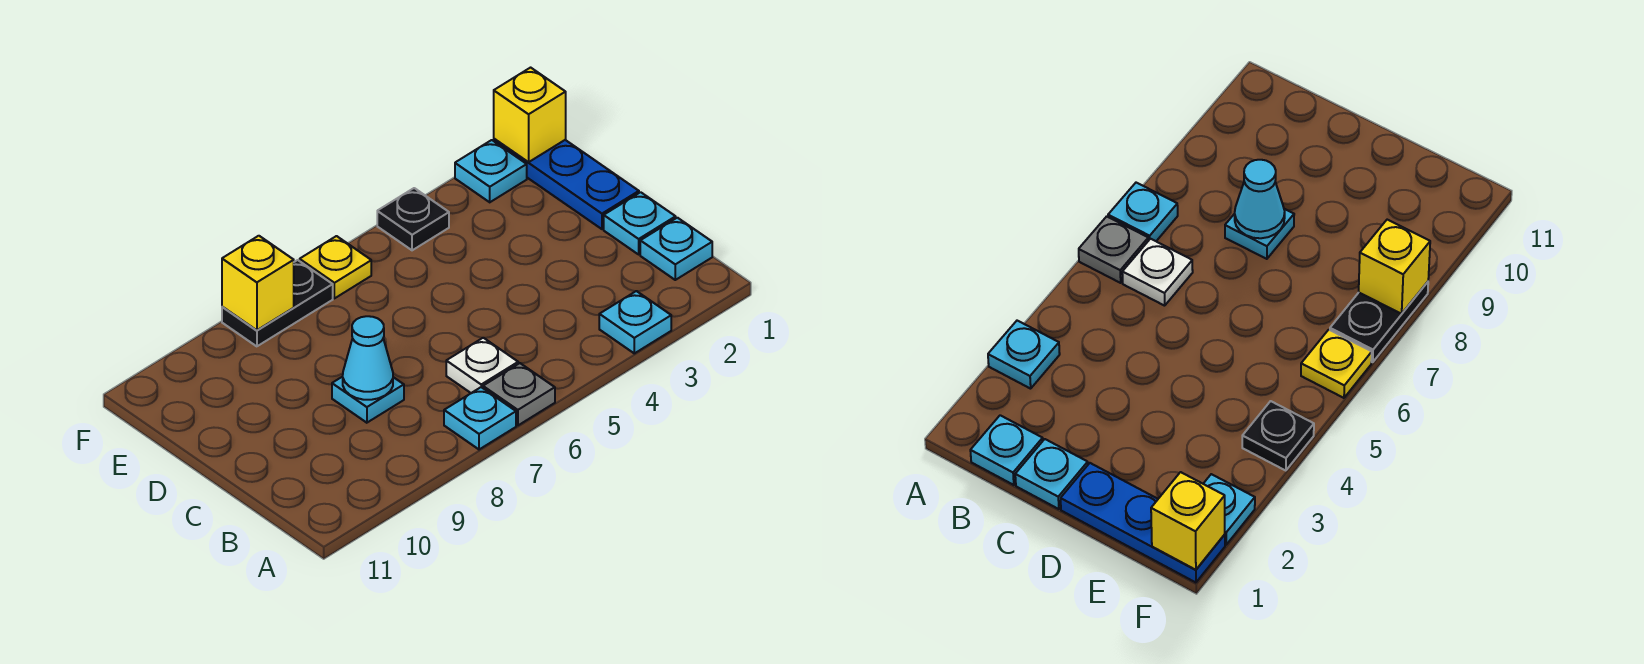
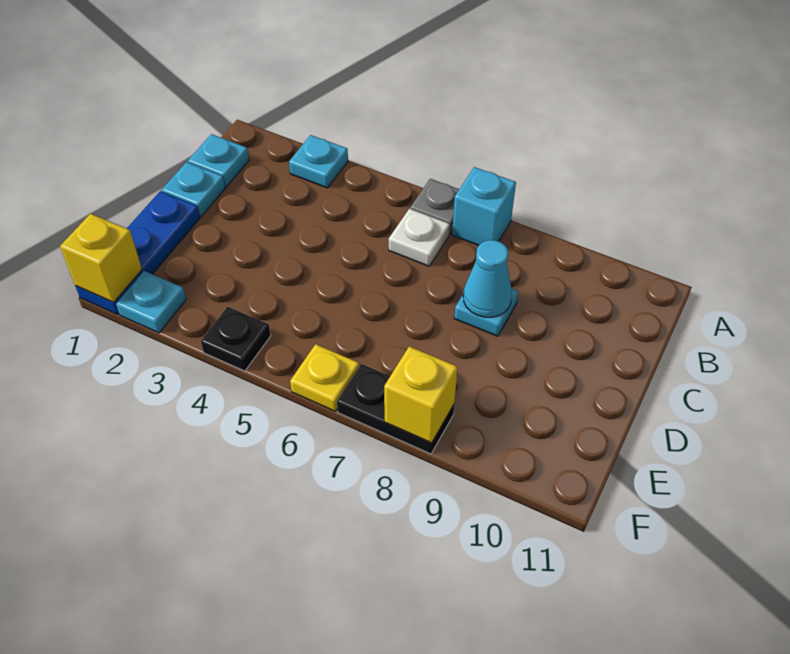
cyan plate A7 level 1 -> cyan brick A7 level 1

